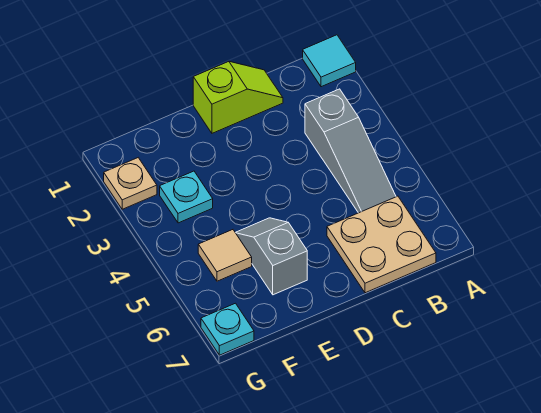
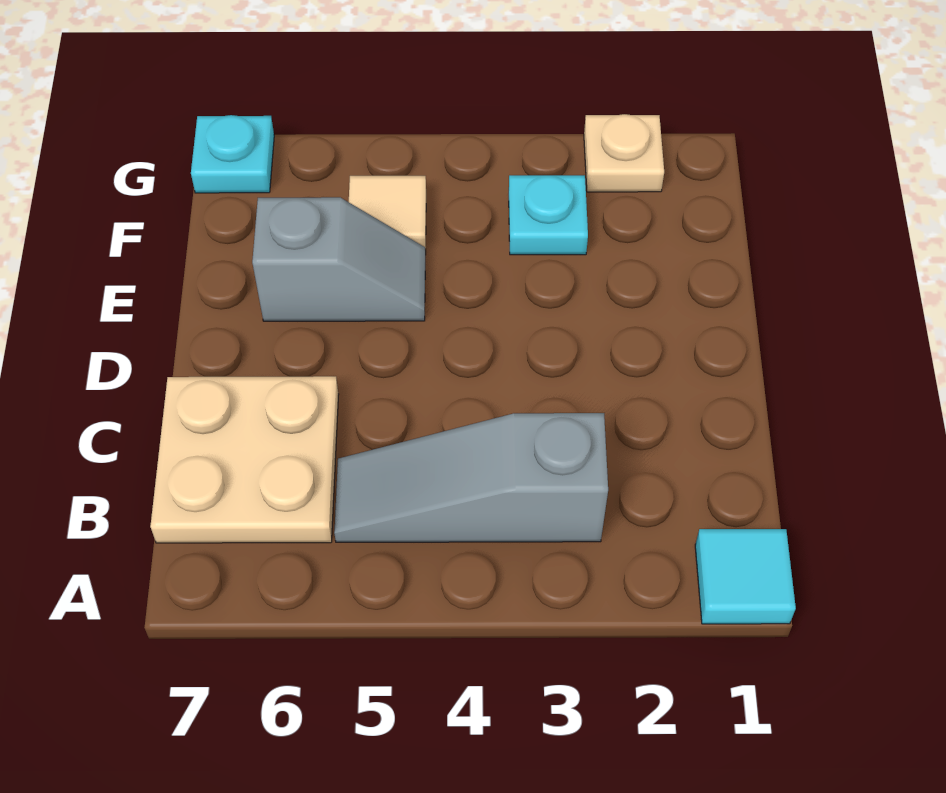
lime slope C1:D1 level 1 top D -> none

